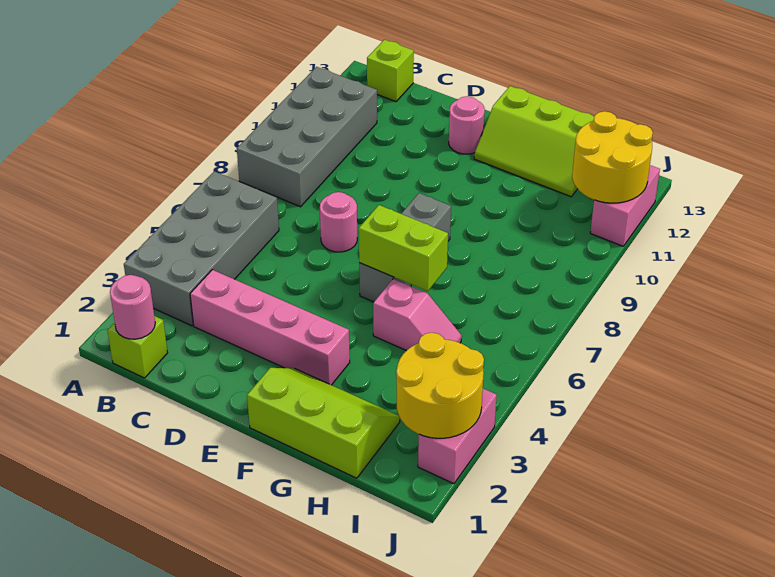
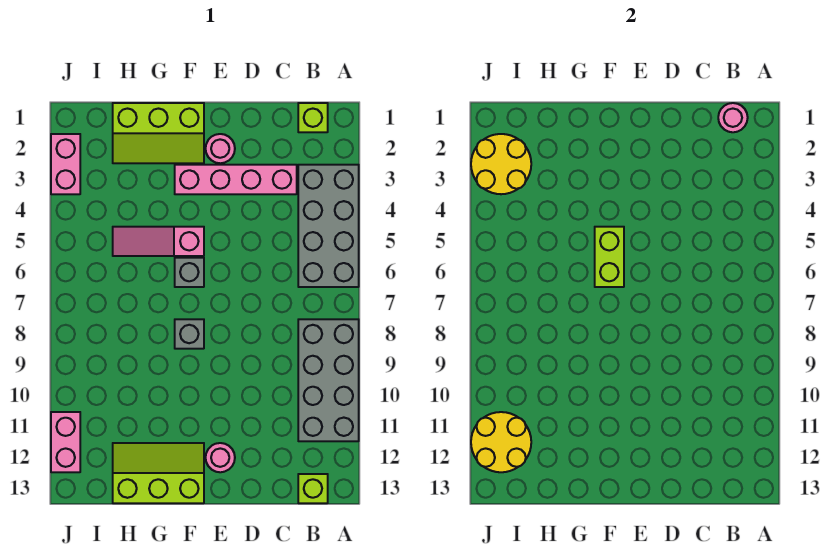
pink round brick D7 level 1 -> pink round brick E2 level 1
lime brick F6:G6 level 2 -> lime brick F5:F6 level 2
pink slope G5:H5 level 1 top G -> pink slope F5:H5 level 1 top F

